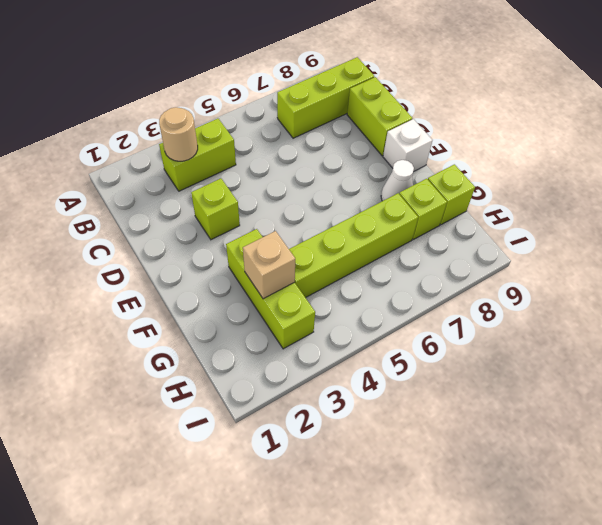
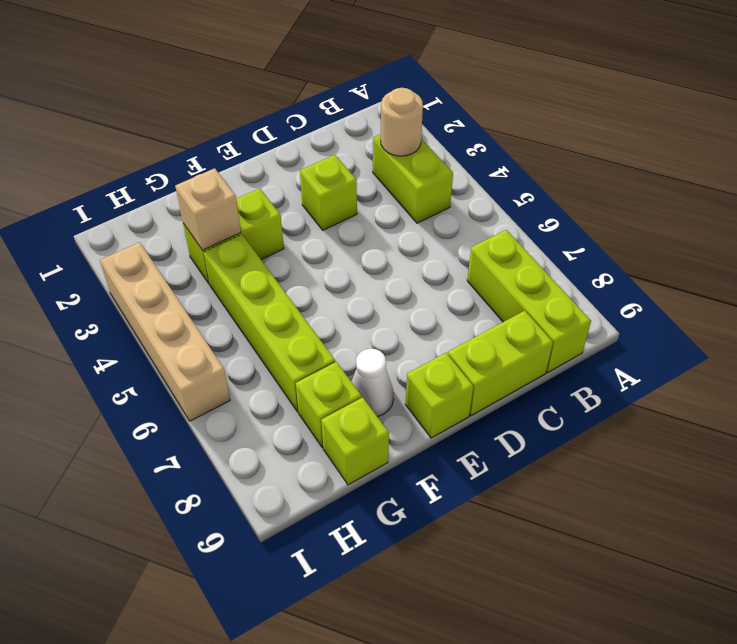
white brick E9 level 1 -> lime brick E9 level 1
lime brick F3:H3 level 1 -> lime brick F3:G3 level 1
none -> tan brick I3:I6 level 1

